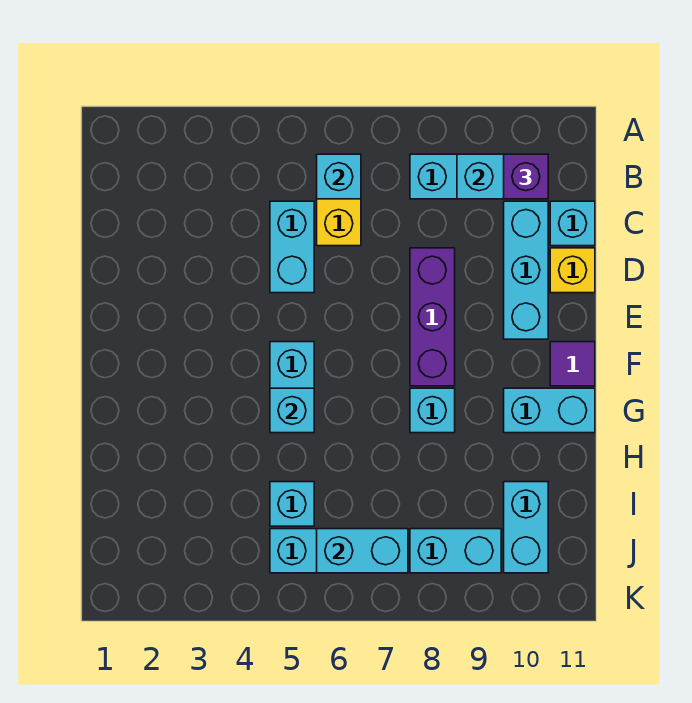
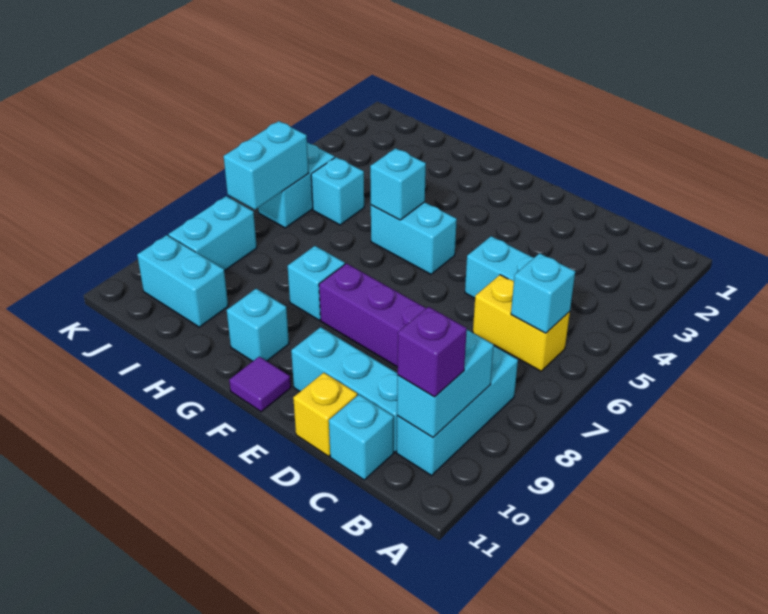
cyan brick G10:G11 level 1 -> cyan brick G10 level 1

